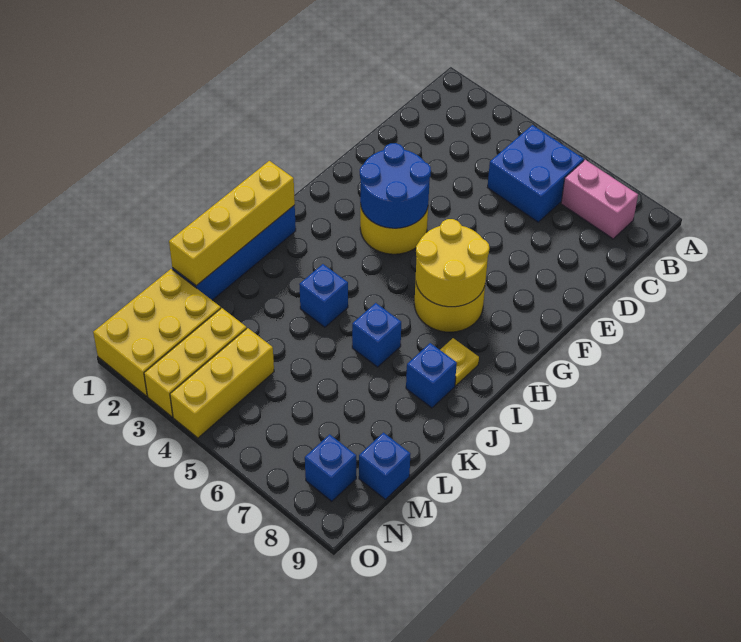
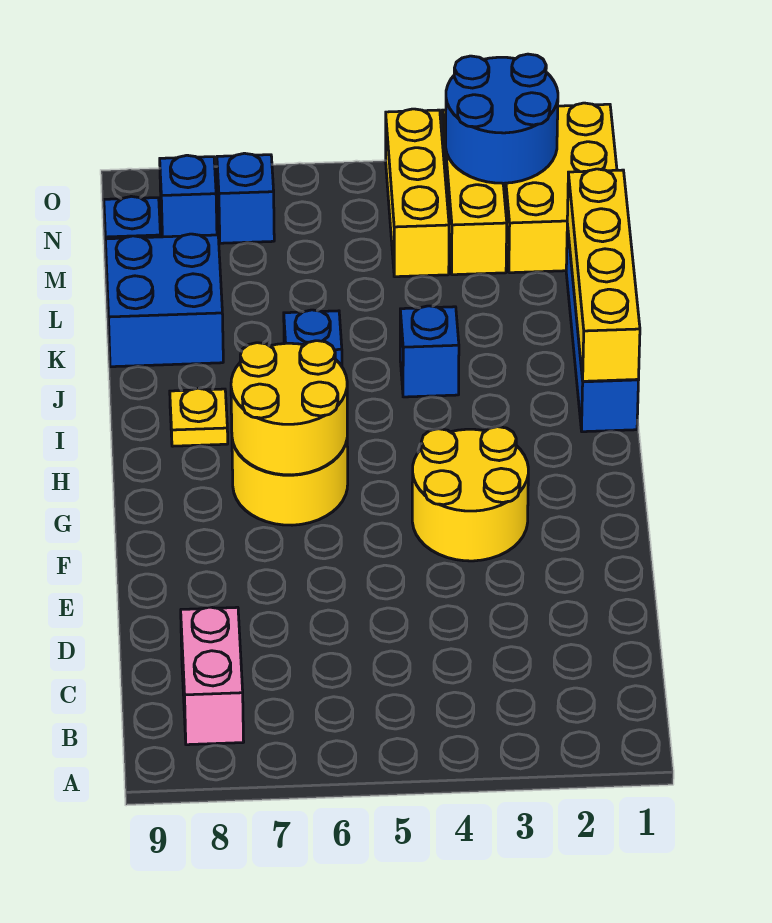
blue brick B5:C6 level 1 -> blue brick K8:L9 level 1
pink brick B7:B8 level 1 -> pink brick B8:C8 level 1
blue round brick F3:G4 level 2 -> blue round brick N2:O3 level 2
blue brick J8 level 1 -> blue brick N7 level 1

